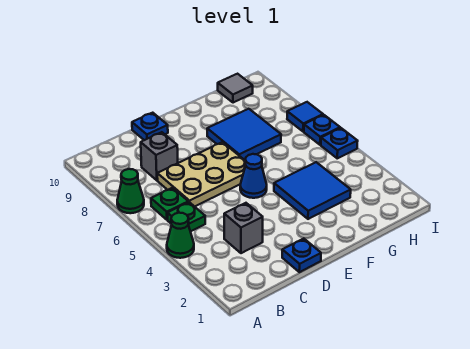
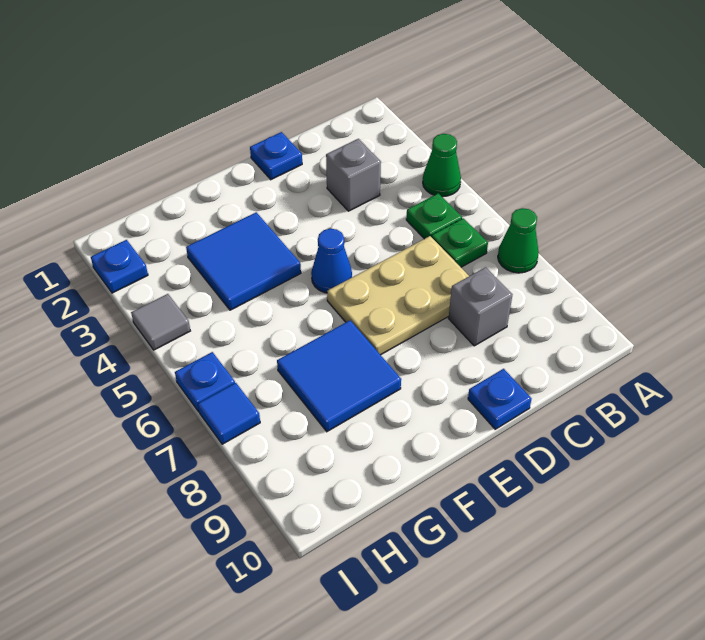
grey tile H10 level 1 -> grey tile I4 level 1
blue plate I5 level 1 -> blue plate I2 level 1

